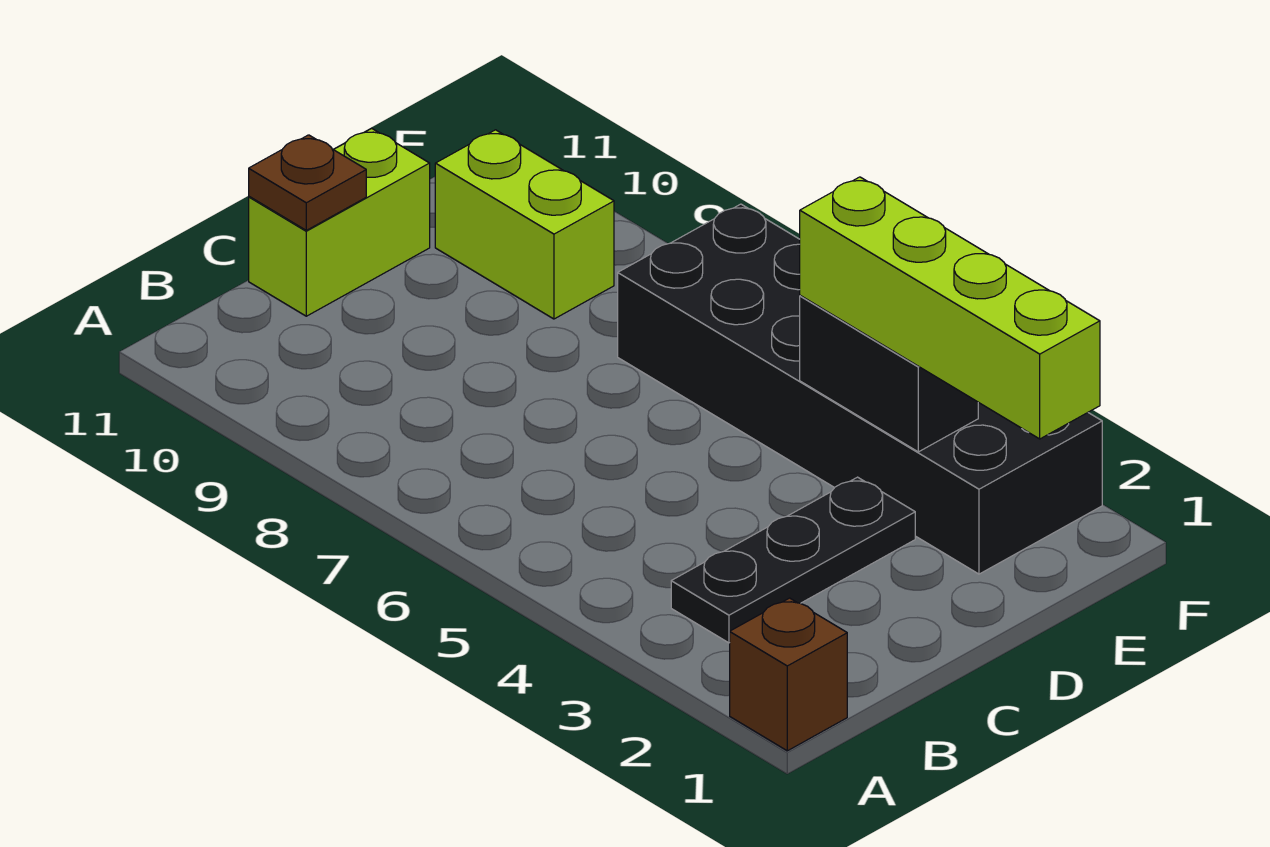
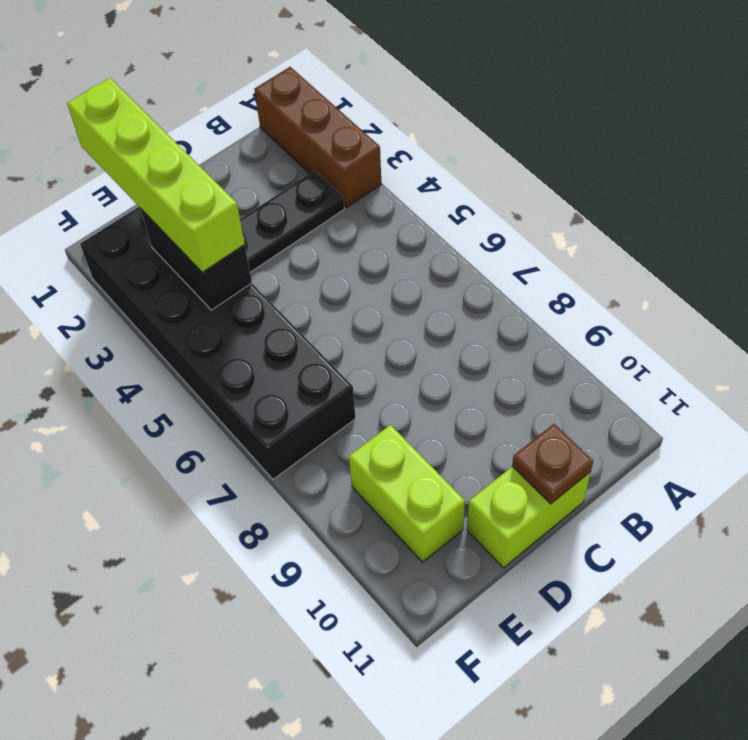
brown brick A1 level 1 -> brown brick A1:A3 level 1

